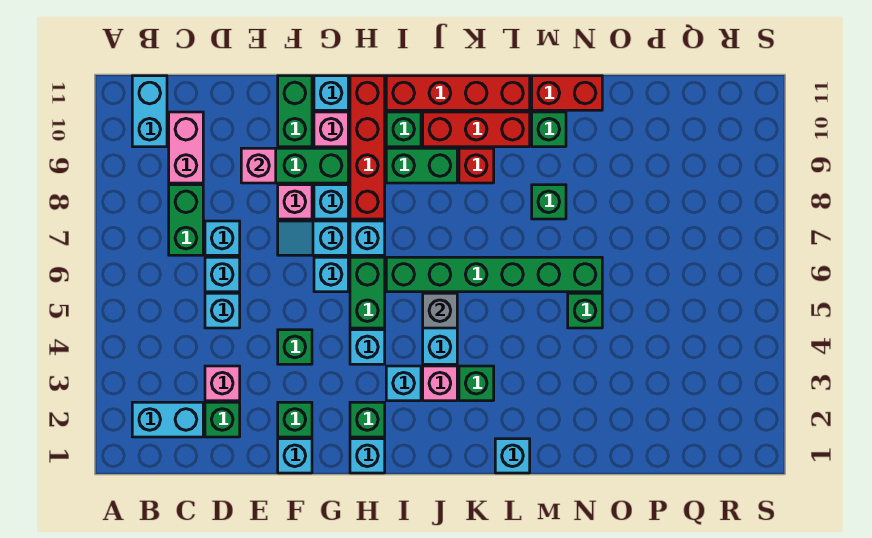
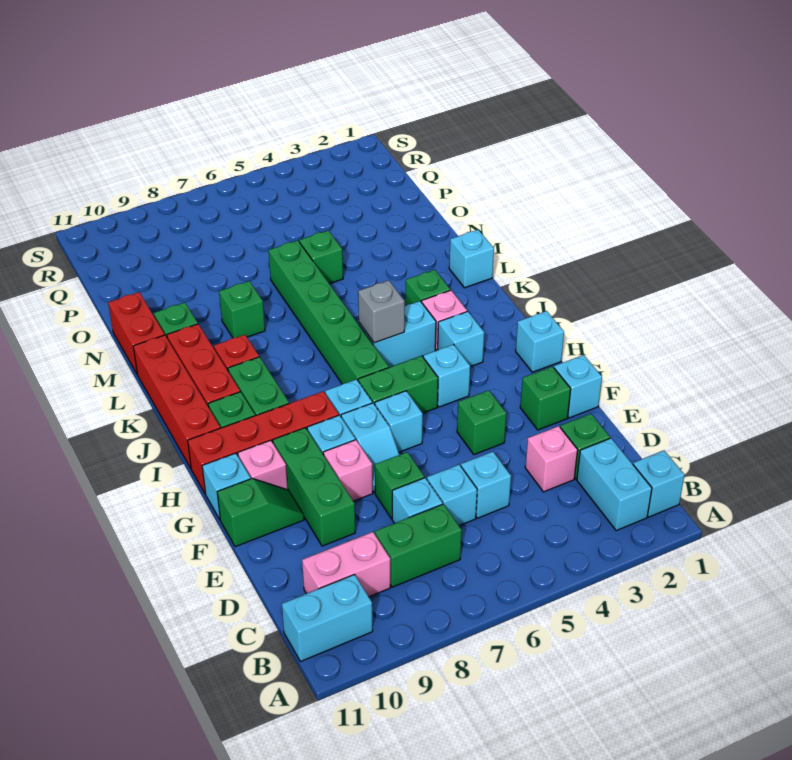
none -> cyan brick B1 level 1
pink brick E9 level 2 -> none
green brick F10:F11 level 1 -> green slope F10:F11 level 1 top 11
green brick H2 level 1 -> green brick E7 level 1

